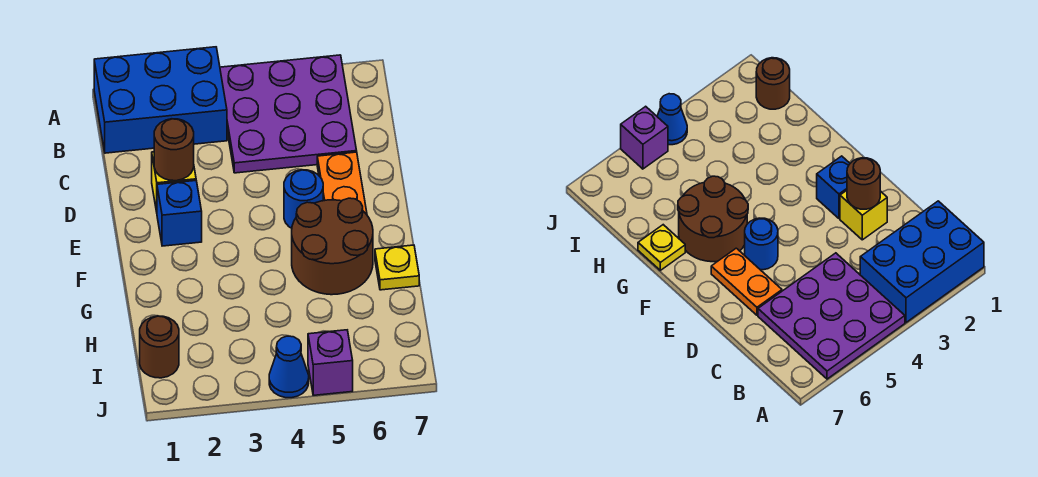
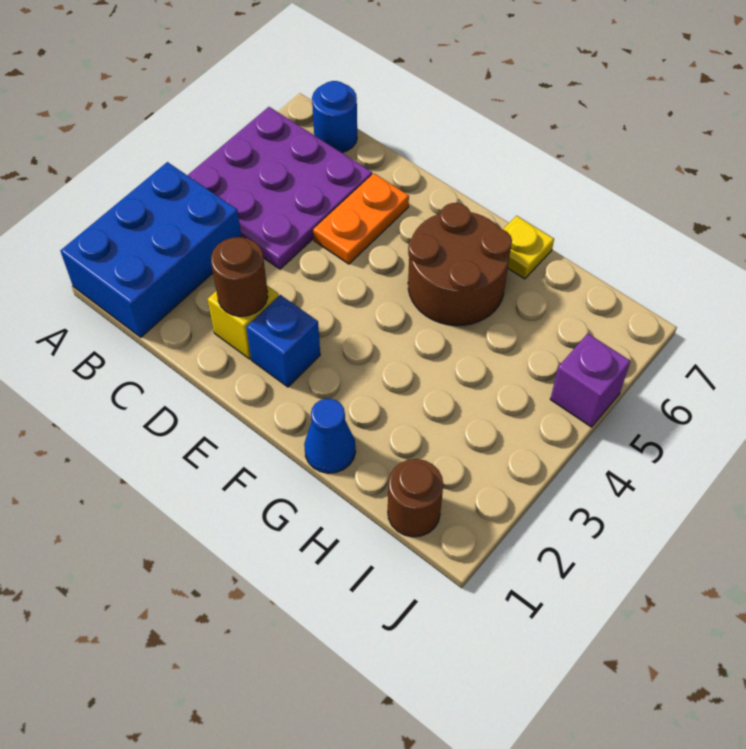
orange plate D6:E6 level 1 -> orange plate D5:D6 level 1
blue round brick E5 level 1 -> blue round brick B7 level 1
blue cone J4 level 1 -> blue cone G1 level 1

